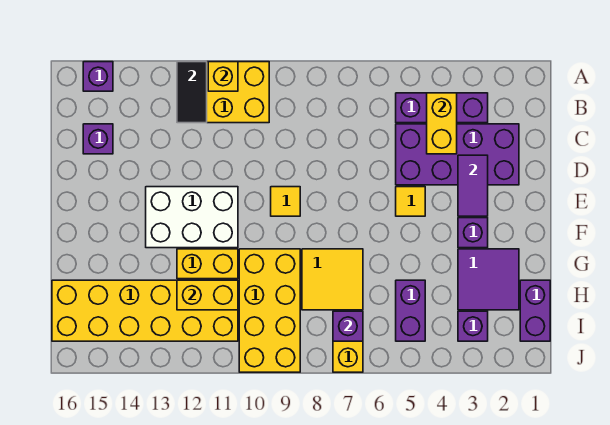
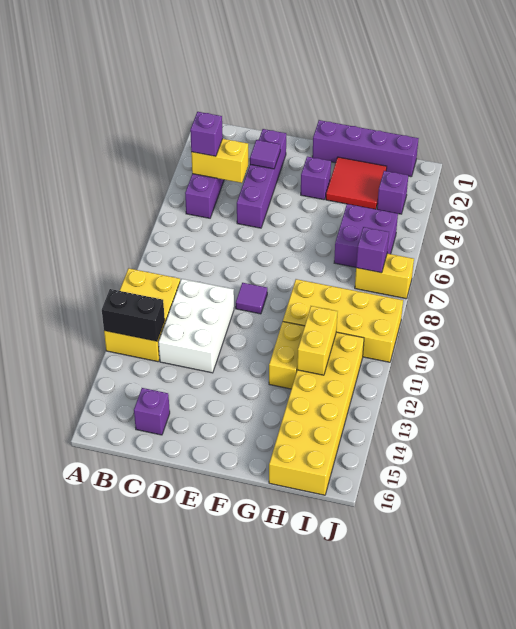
yellow brick A11 level 2 -> none
black tile A12:B12 level 2 -> black brick A12:B12 level 2
purple brick A15 level 1 -> purple brick B4 level 3
purple brick C2:D5 level 1 -> purple brick D2:D5 level 1
purple tile D3:E3 level 2 -> purple tile D3 level 2
yellow tile E5 level 1 -> none
yellow tile E9 level 1 -> purple tile E9 level 1
white brick E11:F13 level 1 -> white brick C10:D12 level 1
purple tile G2:H3 level 1 -> red tile G2:H3 level 1
yellow tile G7:H8 level 1 -> none
purple brick H1:I1 level 1 -> purple brick F1:I1 level 1
purple brick H5:I5 level 1 -> purple brick H5:I6 level 1

